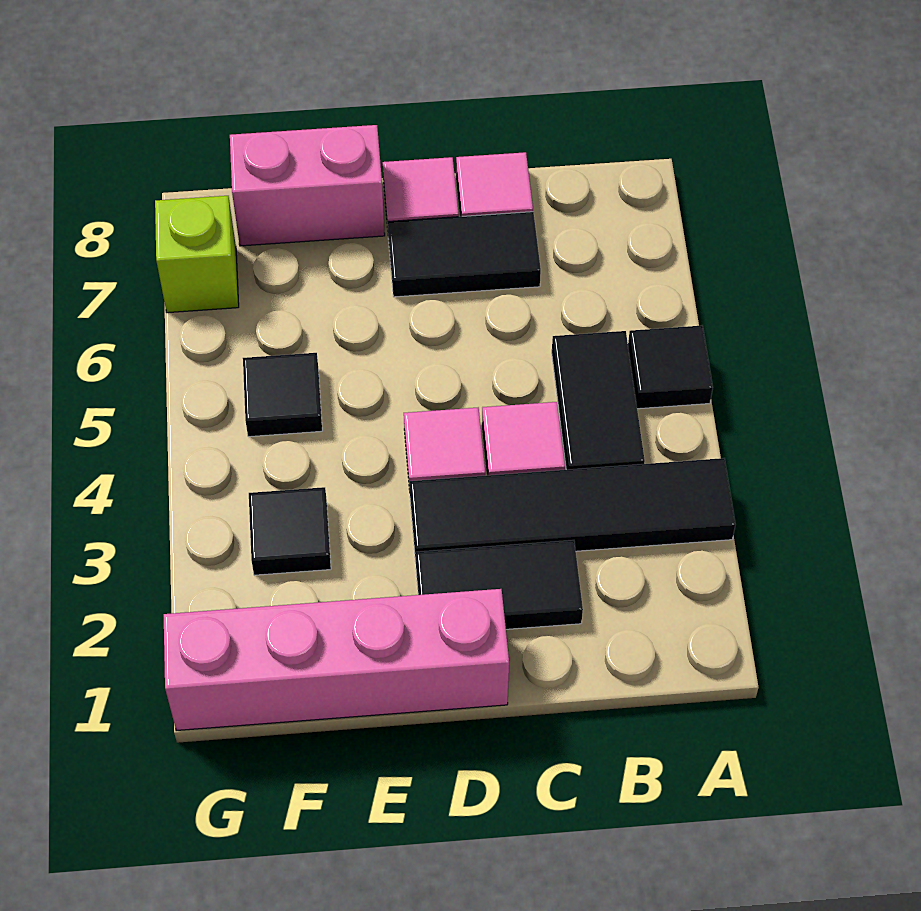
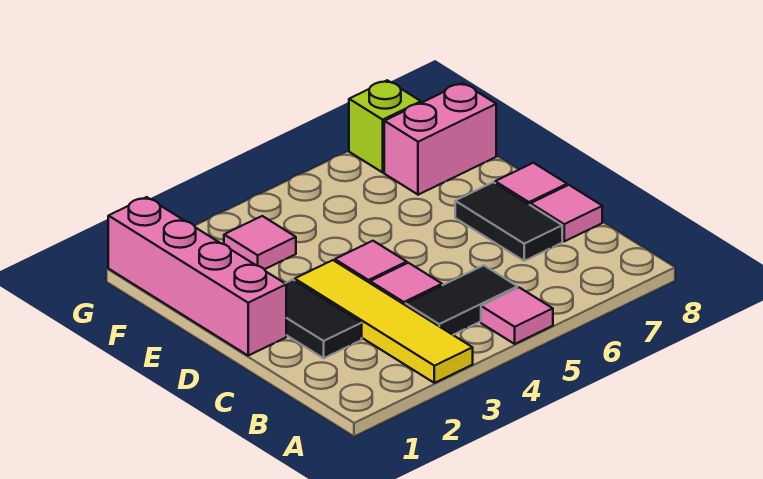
black tile A3:D3 level 1 -> yellow tile A3:D3 level 1
black tile A5 level 1 -> pink tile A5 level 1
pink brick E8:F8 level 1 -> pink brick F7:F8 level 1
black tile F3 level 1 -> pink tile F3 level 1
black tile F5 level 1 -> none

